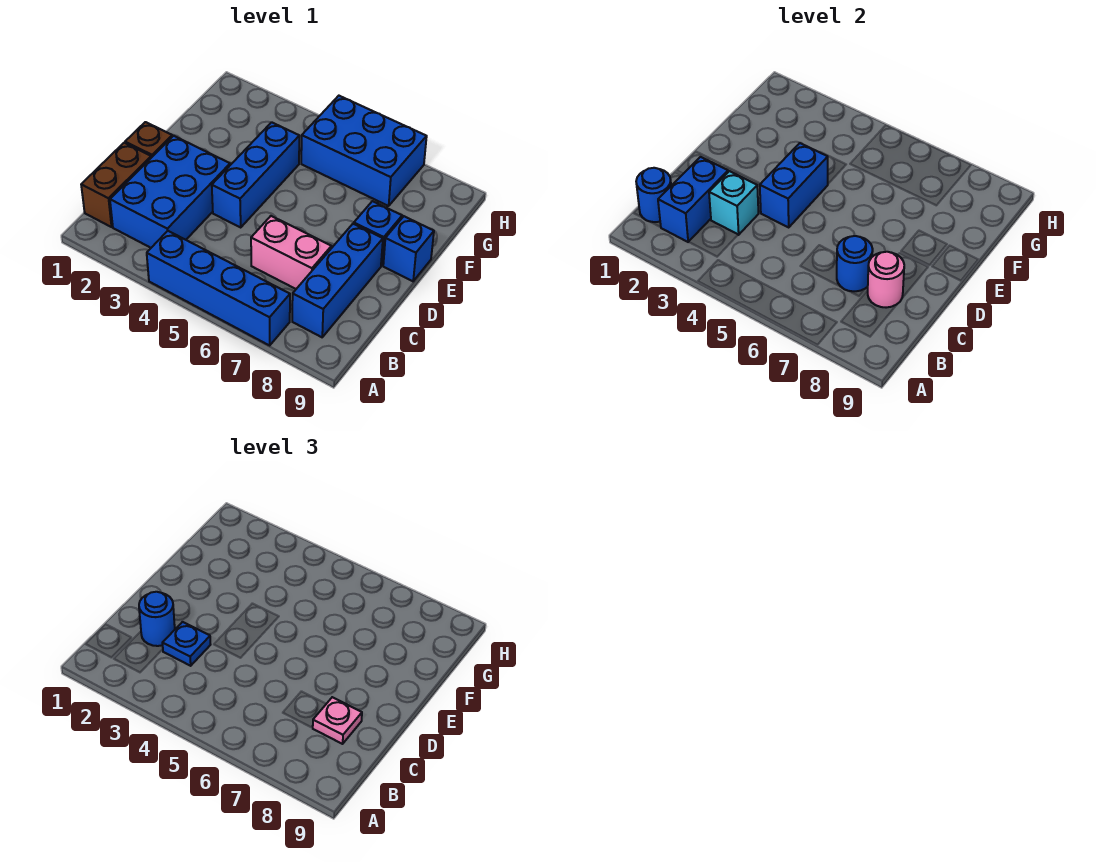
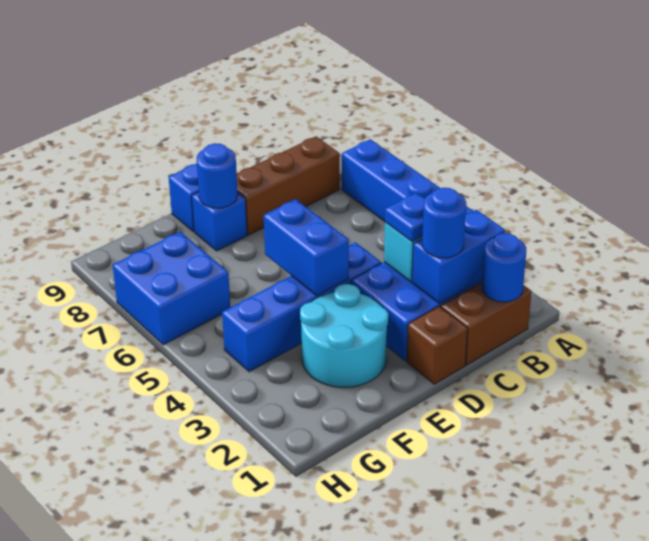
blue brick B8:D8 level 1 -> brown brick B8:D8 level 1
pink brick C6:C7 level 1 -> none
blue round brick C7 level 2 -> blue round brick E8 level 2
pink round brick C8 level 2 -> none
pink plate C8 level 3 -> none
blue brick D4:F4 level 1 -> blue brick D4:G4 level 1
blue brick D4:E4 level 2 -> blue brick E4:E5 level 2
none -> cyan round brick E2:F3 level 1
blue brick G5:H7 level 1 -> blue brick G6:H7 level 1

